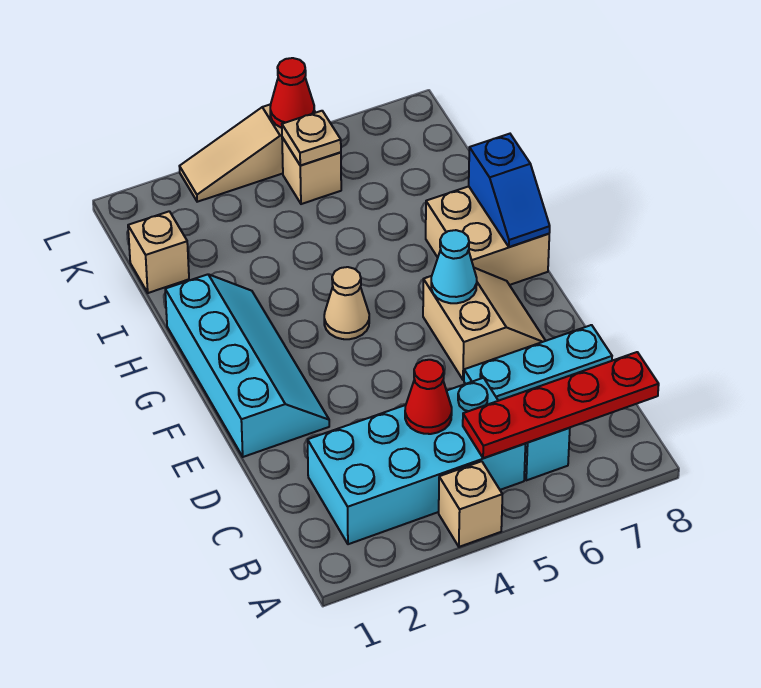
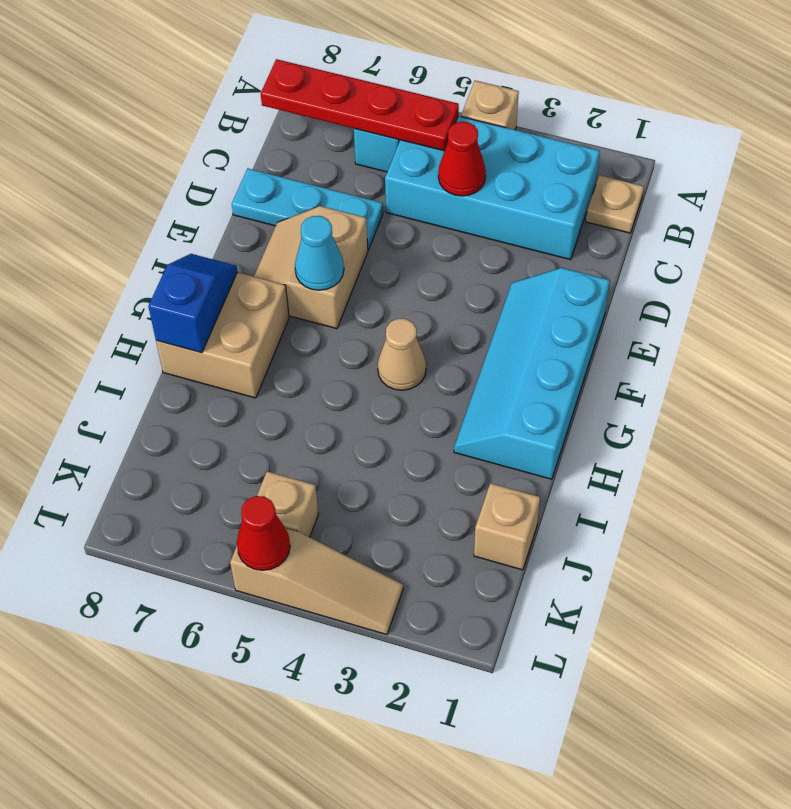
tan plate K5 level 2 -> tan plate B1 level 1

